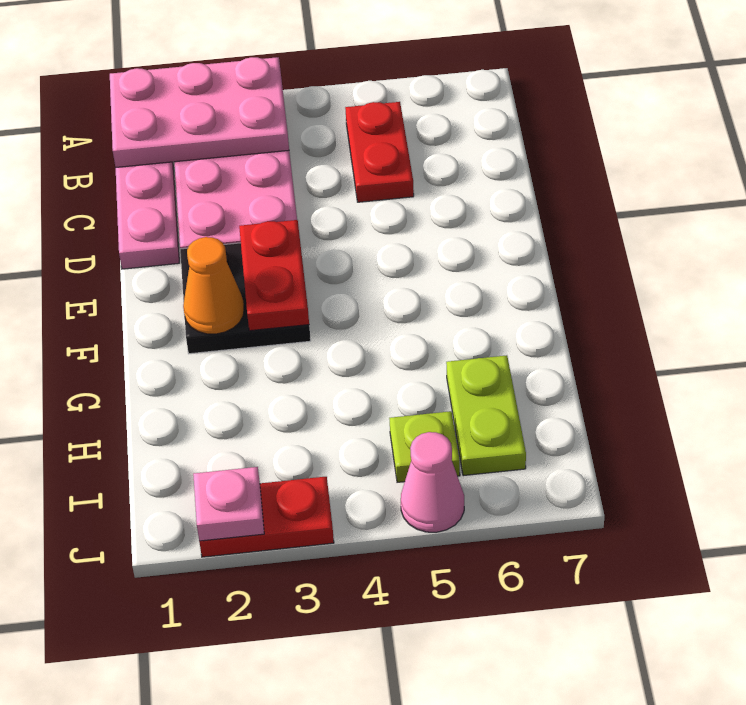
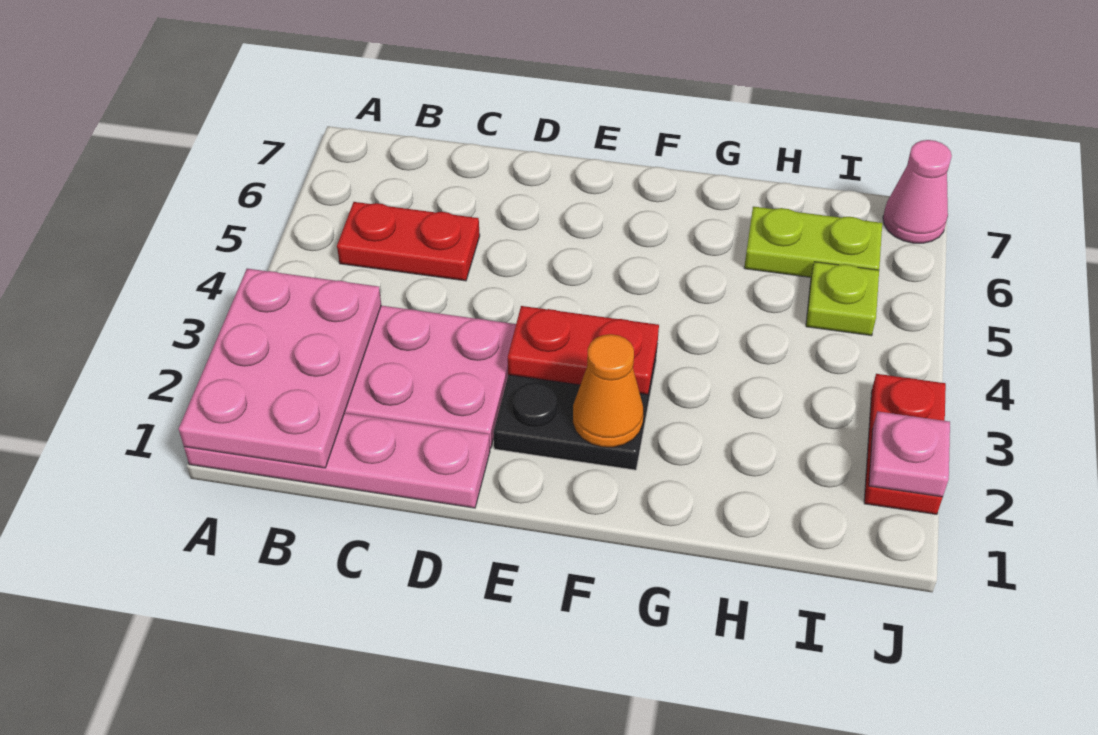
pink cone J5 level 1 -> pink cone J7 level 1

